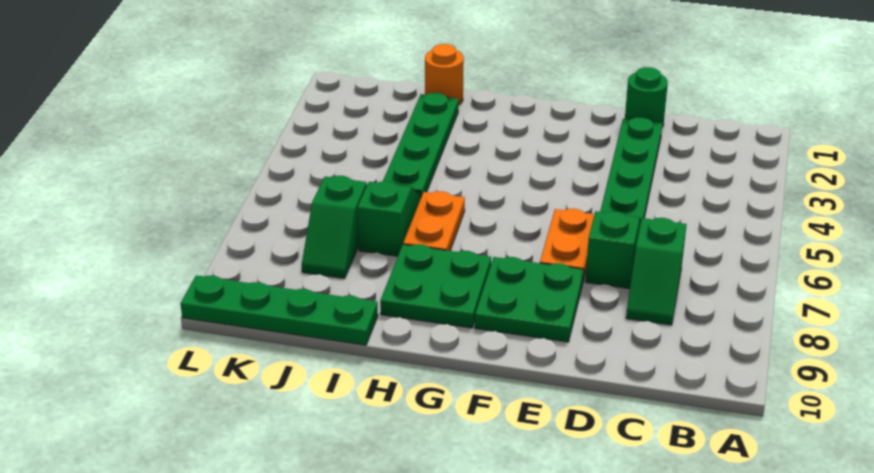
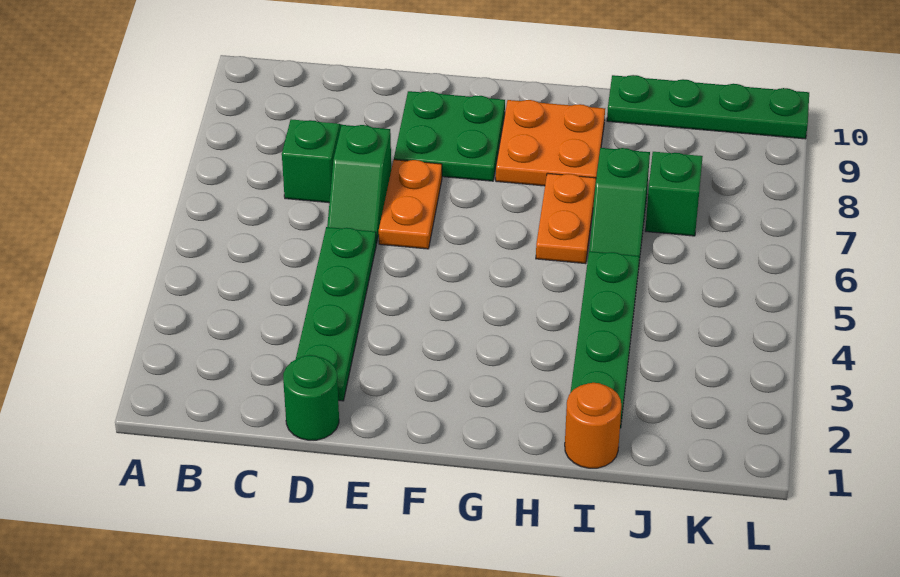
green plate G8:H9 level 1 -> orange plate G8:H9 level 1

